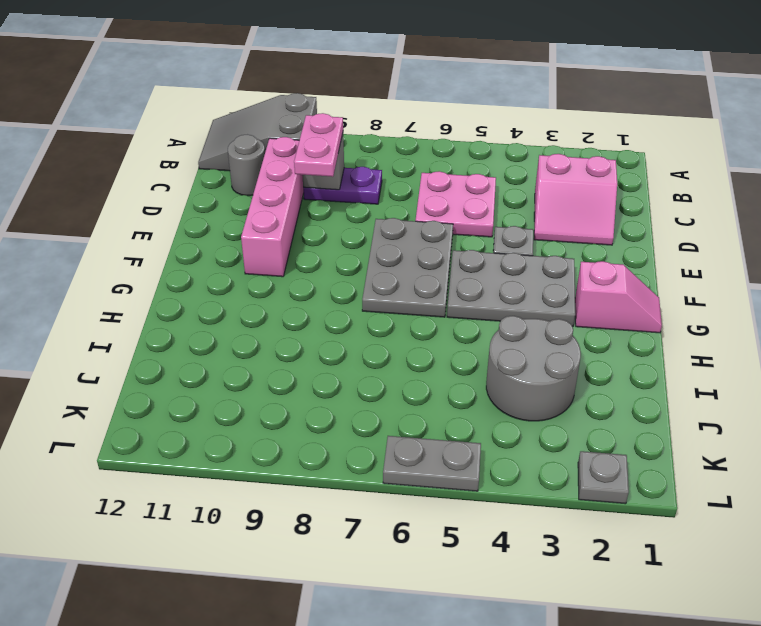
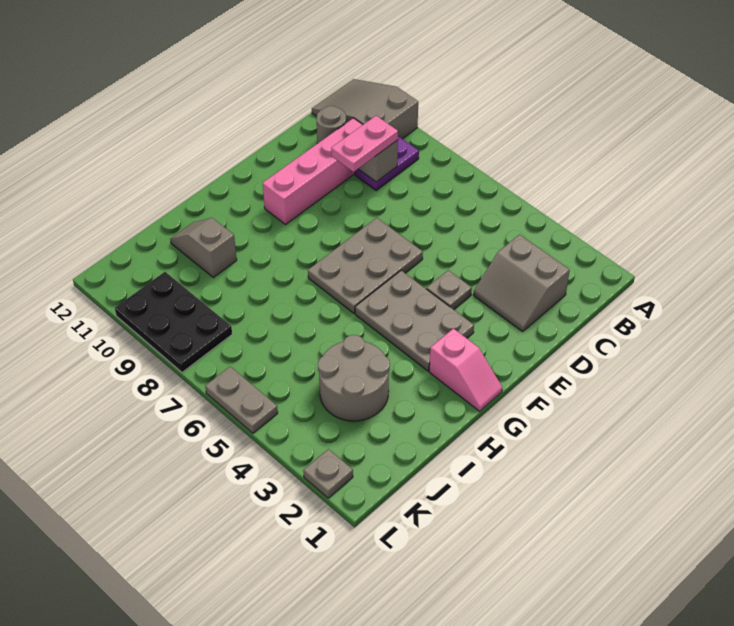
pink slope C2:D3 level 1 top C -> grey slope C2:D3 level 1 top C
pink plate C5:D6 level 1 -> none
purple plate C8:C9 level 1 -> purple plate B9:C9 level 1
none -> grey slope I10:I11 level 1 top 10
none -> black plate K8:L10 level 1

